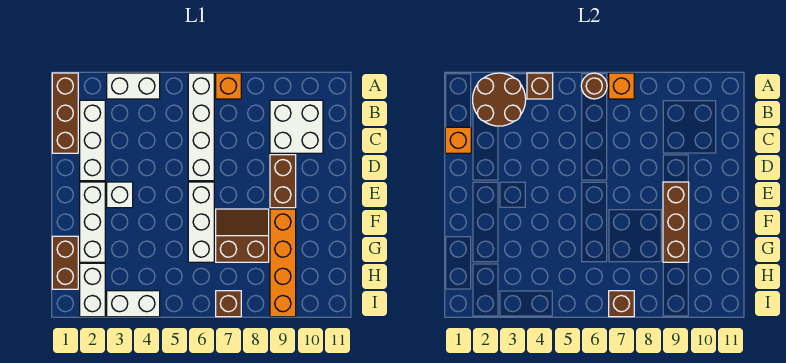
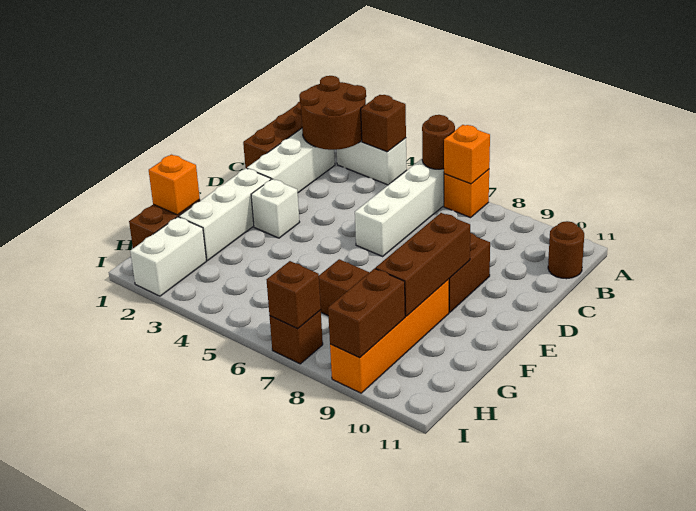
white brick B9:C10 level 1 -> none
none -> brown round brick B11 level 1
orange brick C1 level 2 -> orange brick G1 level 2
white brick E6:G6 level 1 -> none
none -> brown brick H9:I9 level 2
white brick I3:I4 level 1 -> none

